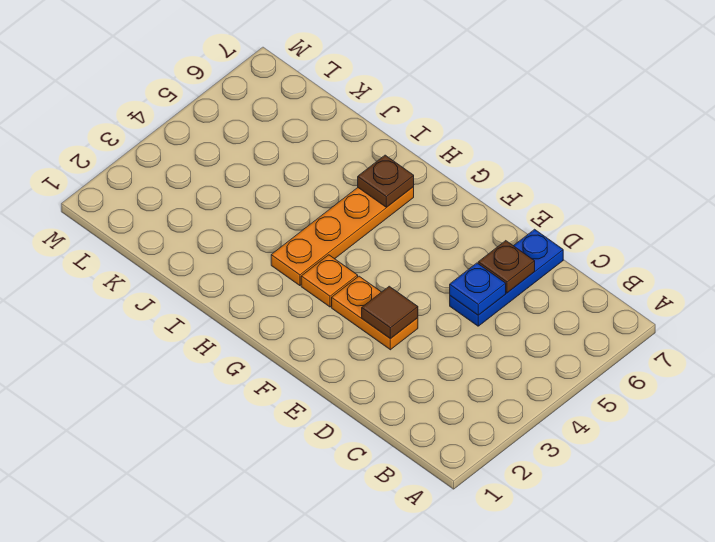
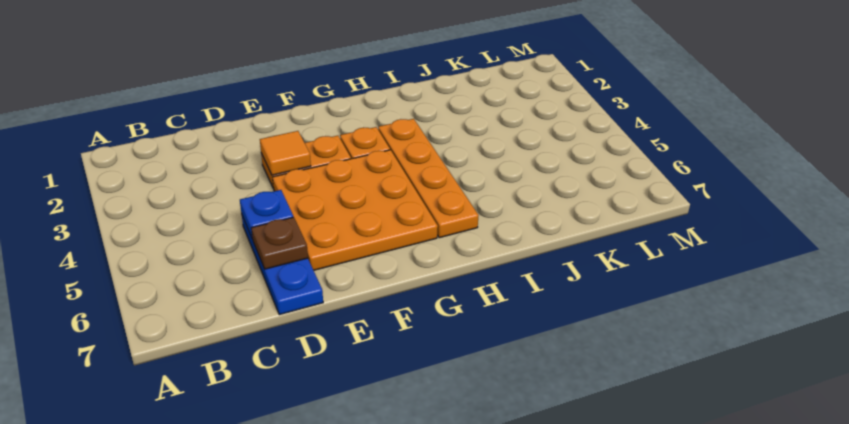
brown tile E3 level 2 -> orange tile E3 level 2
none -> orange plate E4:G6 level 1
brown plate H6 level 2 -> none

